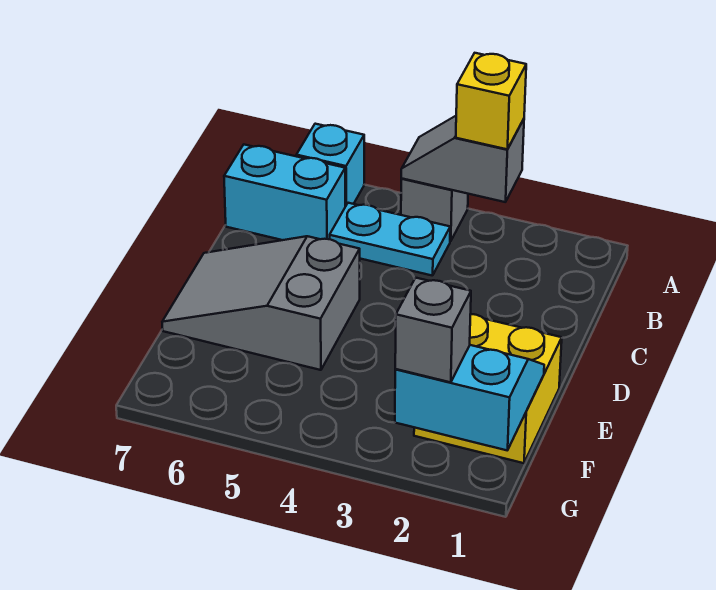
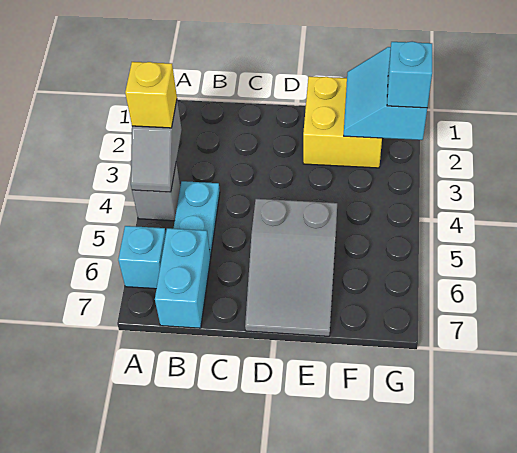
grey brick G2 level 3 -> cyan brick G2 level 3

